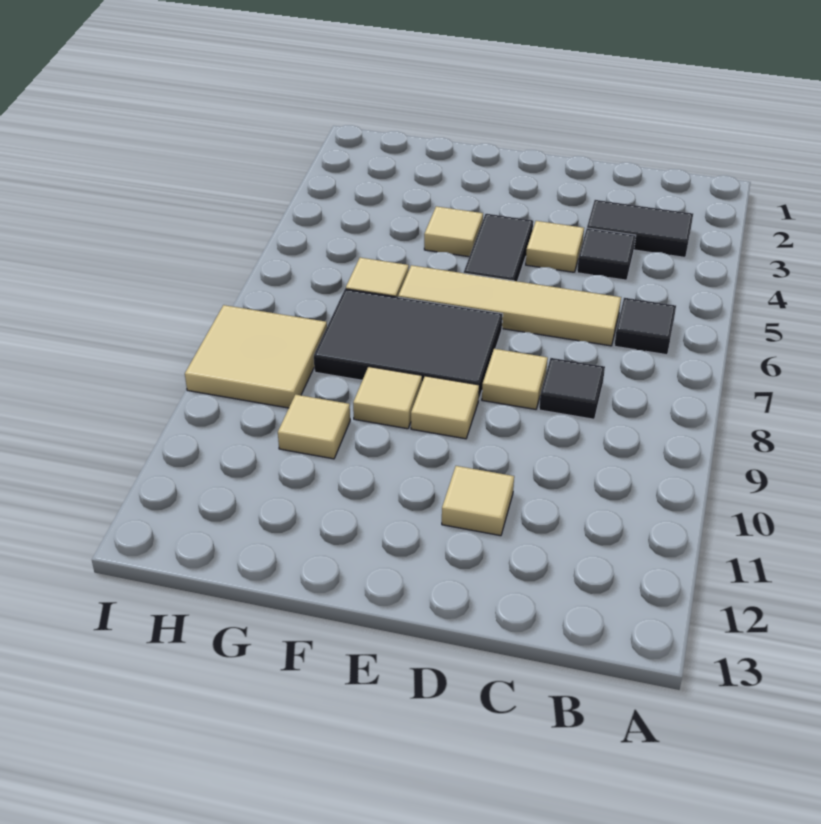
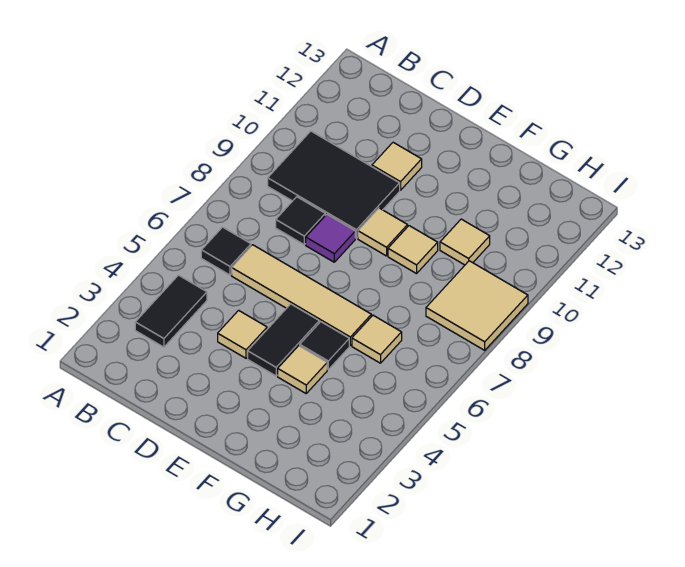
black tile B3:C3 level 1 -> black tile B3:B4 level 1
black tile C4 level 1 -> black tile F5 level 1
tan tile D8 level 1 -> purple tile D8 level 1
black tile E7:G8 level 1 -> black tile B9:D10 level 1

